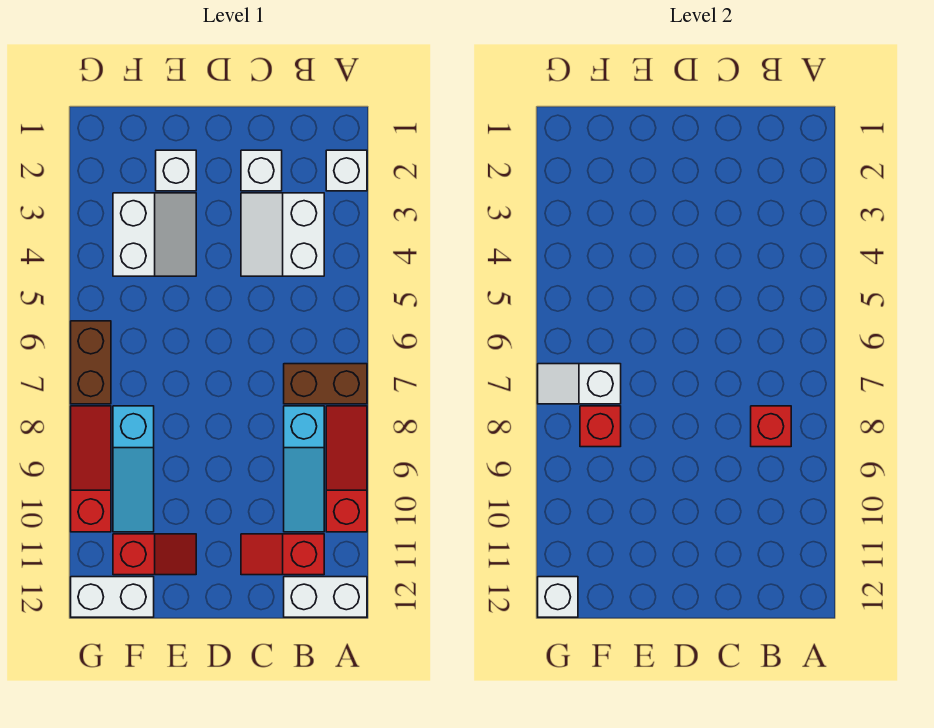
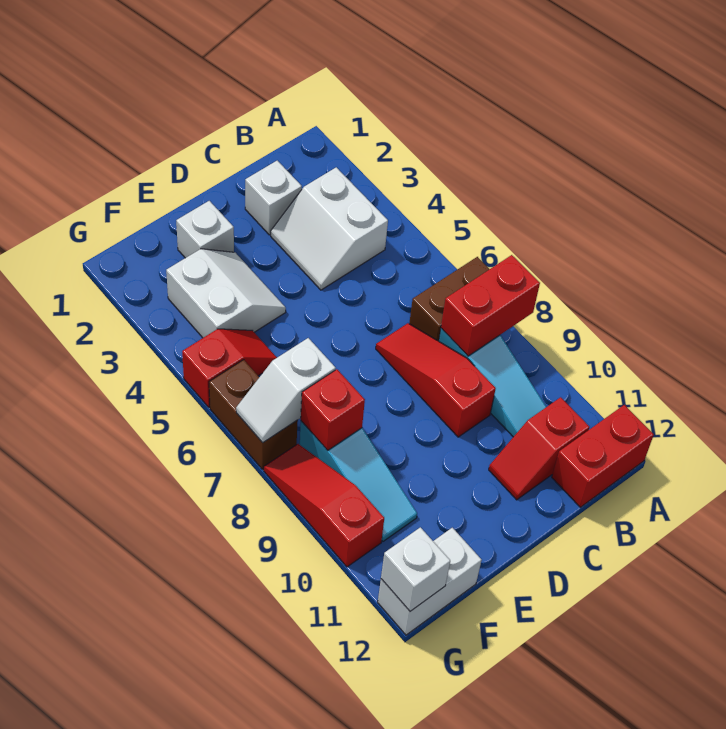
white brick A2 level 1 -> none
red slope A8:A10 level 1 top 10 -> red slope C7:C9 level 1 top 9
white brick A12:B12 level 1 -> red brick A12:B12 level 1
red brick B8 level 2 -> red brick A8:B8 level 2
red slope E11:F11 level 1 top F -> red slope F5:G5 level 1 top G

